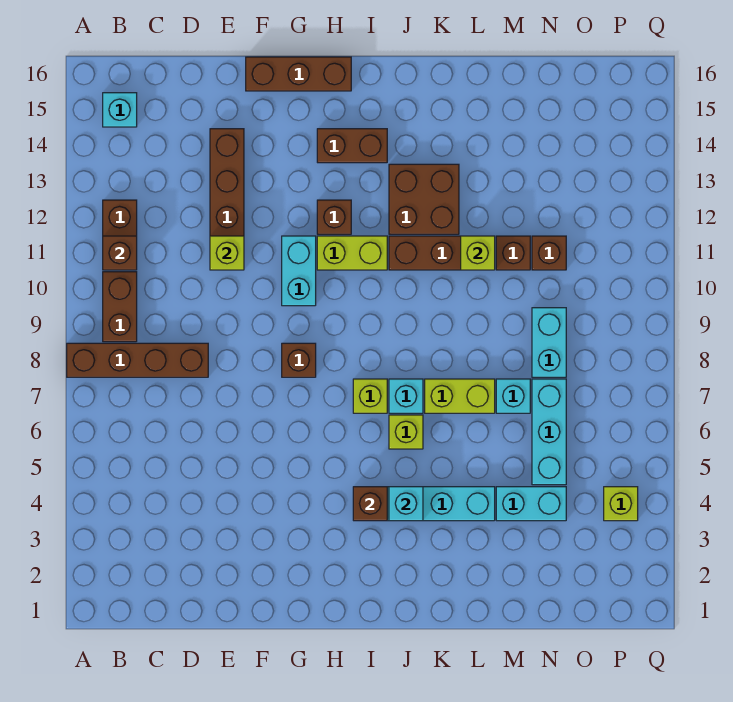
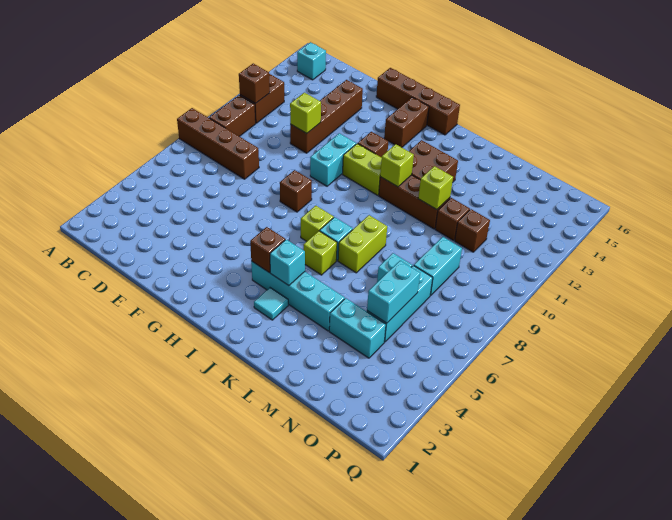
brown brick F16:H16 level 1 -> brown brick F16:I16 level 1
brown brick H14:I14 level 1 -> brown brick H14:H15 level 1
none -> cyan tile J3 level 1
lime brick K7:L7 level 1 -> lime brick K7:K8 level 1
none -> cyan brick N5:N6 level 2
lime brick P4 level 1 -> lime brick J11 level 2

